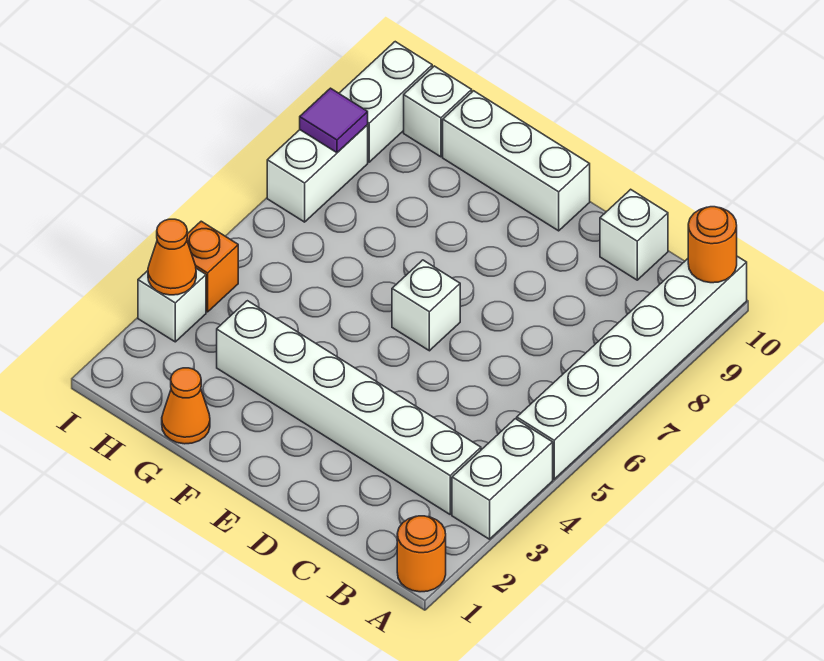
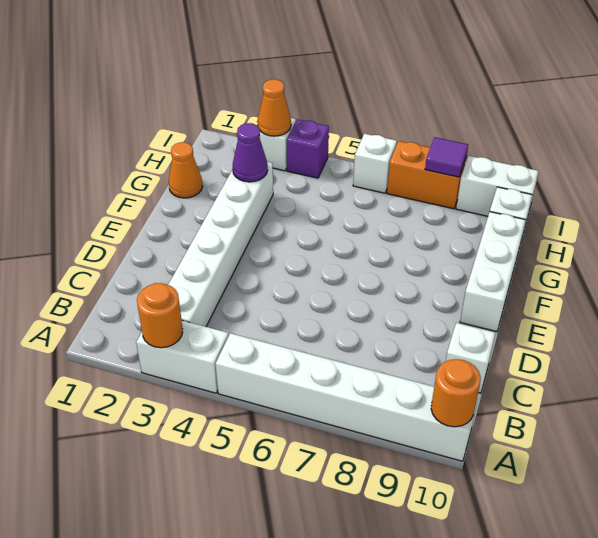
orange round brick A1 level 1 -> orange round brick A3 level 2
white brick E6 level 1 -> white brick I6 level 1
none -> purple cone G3 level 2
orange brick I4 level 1 -> purple brick I4 level 1
white brick I7:I8 level 1 -> orange brick I7:I8 level 1

